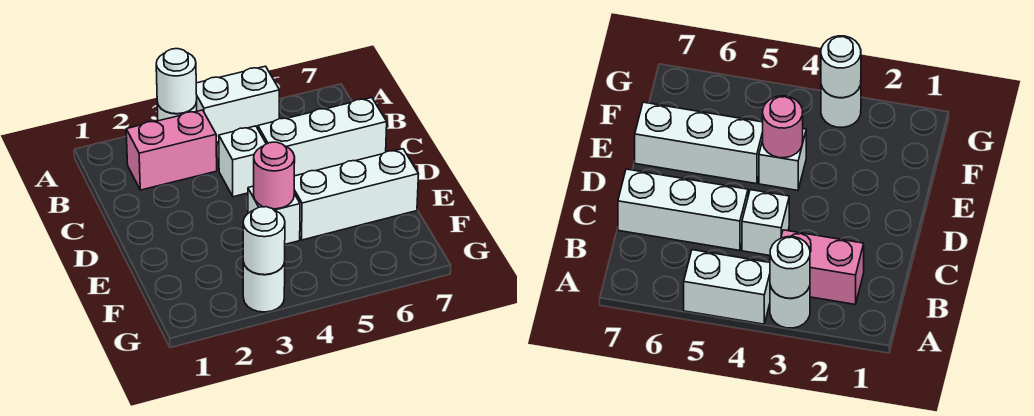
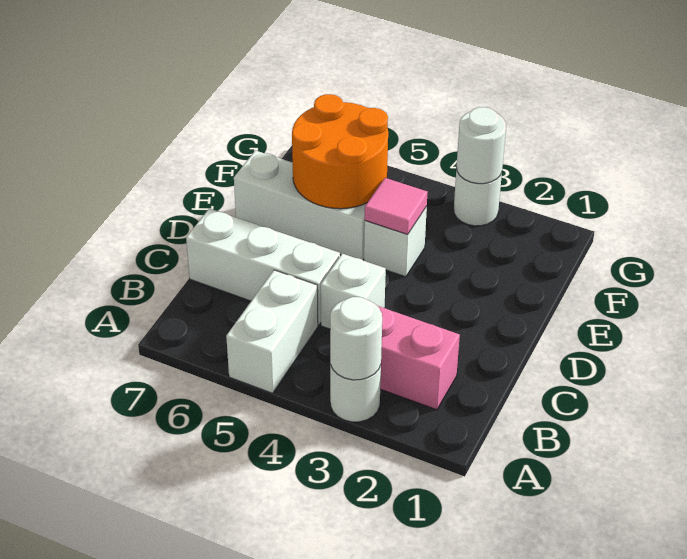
white brick A4:A5 level 1 -> white brick A5:B5 level 1
pink round brick E4 level 2 -> pink tile E4 level 2
none -> orange round brick E5:F6 level 2

